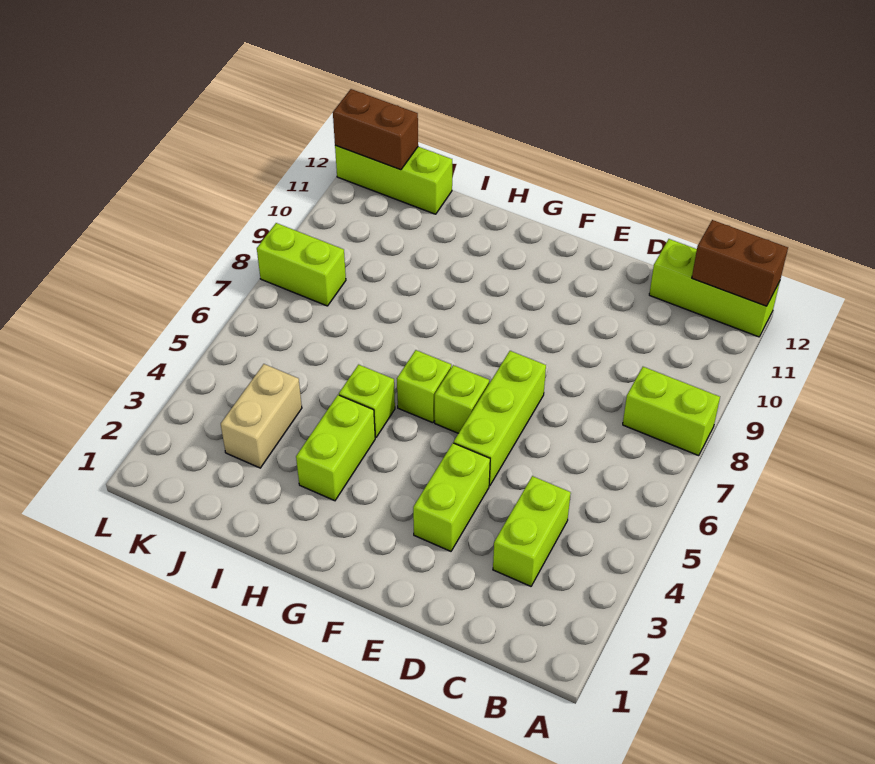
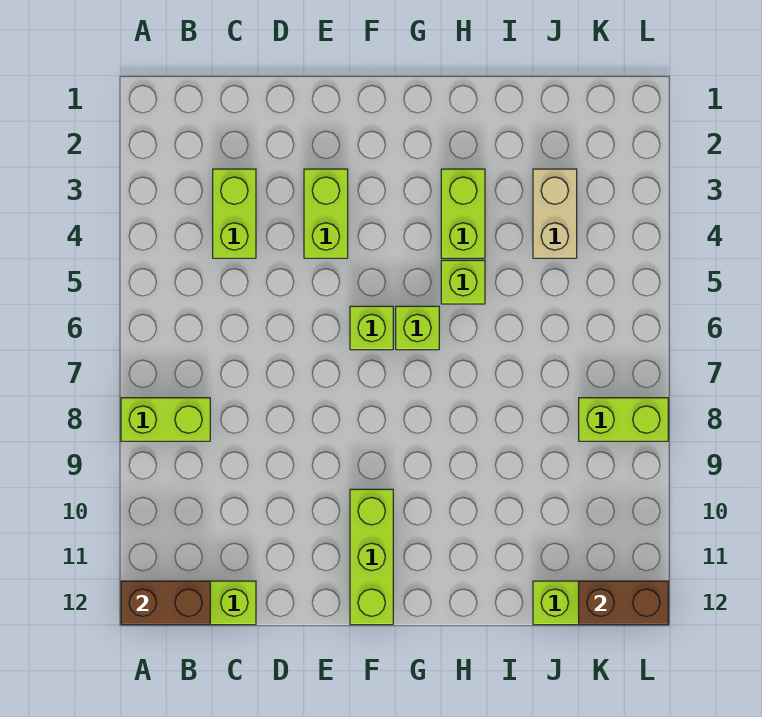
lime brick E5:E7 level 1 -> lime brick F10:F12 level 1

